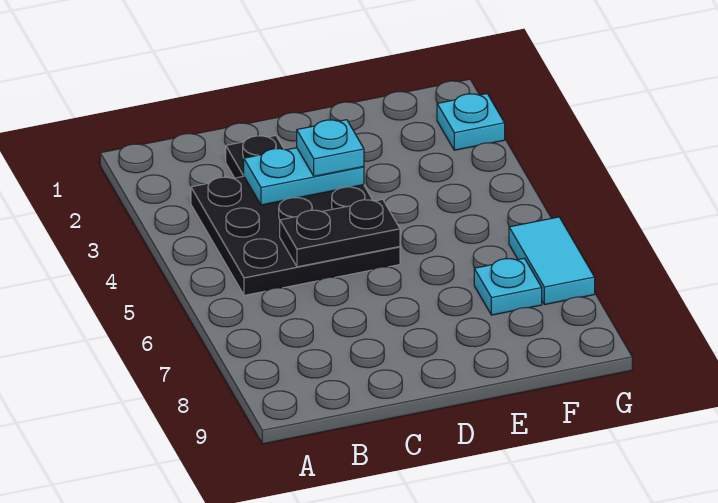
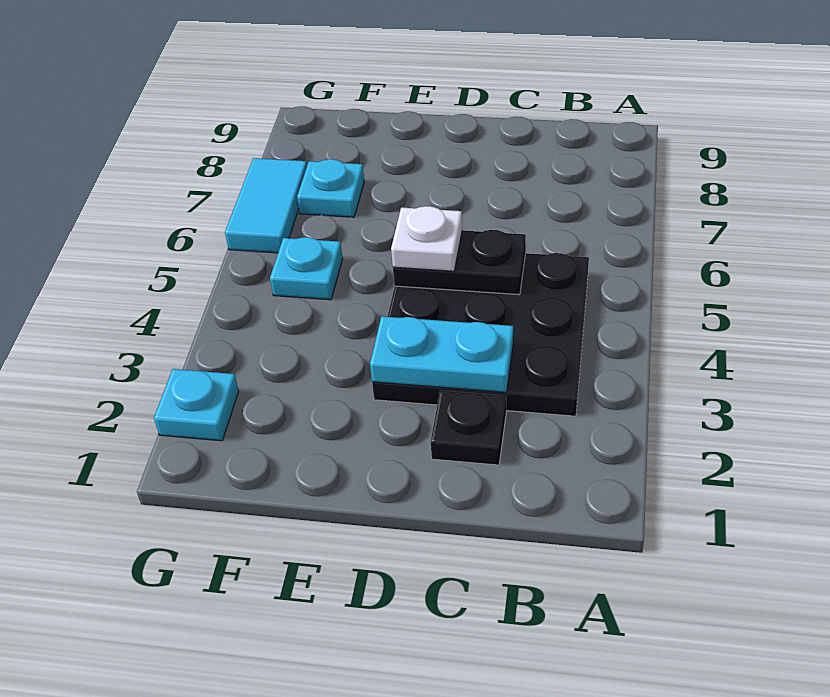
cyan plate D3 level 3 -> cyan plate F5 level 1
none -> white plate D5 level 3

